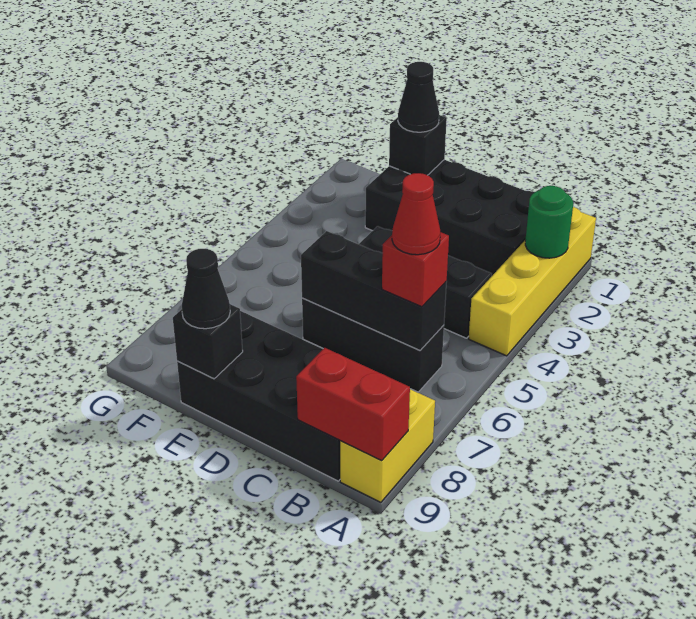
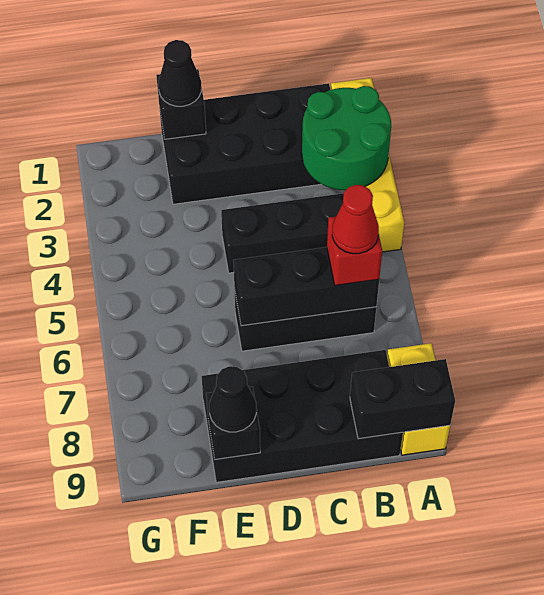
green round brick A2 level 2 -> green round brick A2:B3 level 2
red brick A9:B9 level 2 -> black brick A9:B9 level 2

